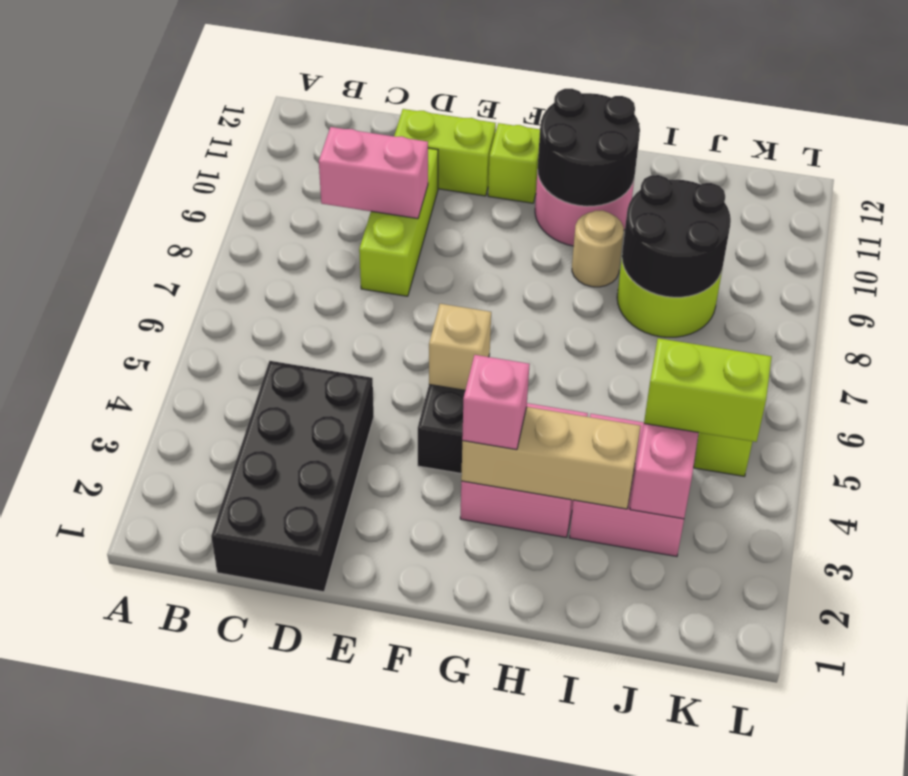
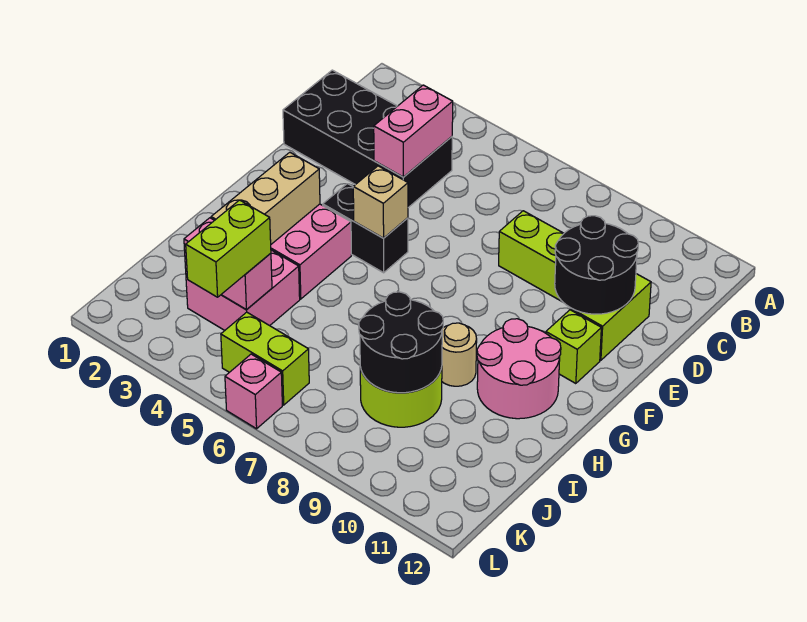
pink brick C9:D9 level 2 -> pink brick C4:D4 level 2
pink brick G3 level 3 -> pink brick L6 level 1
black round brick G10:H11 level 2 -> black round brick D10:E11 level 2

